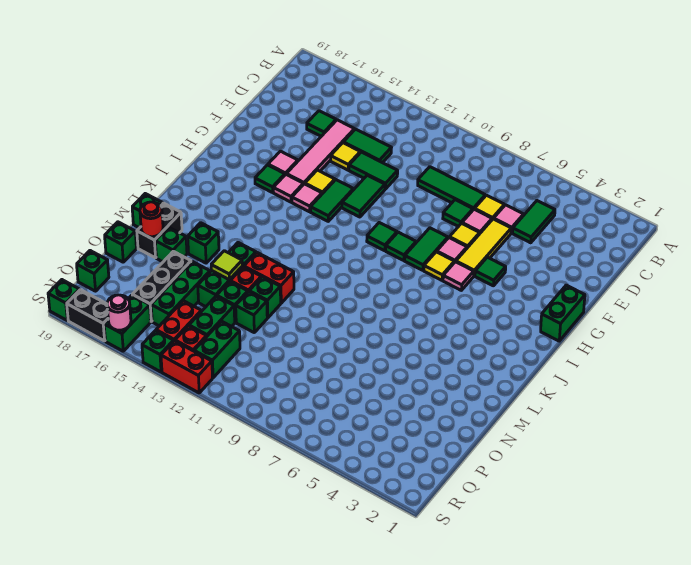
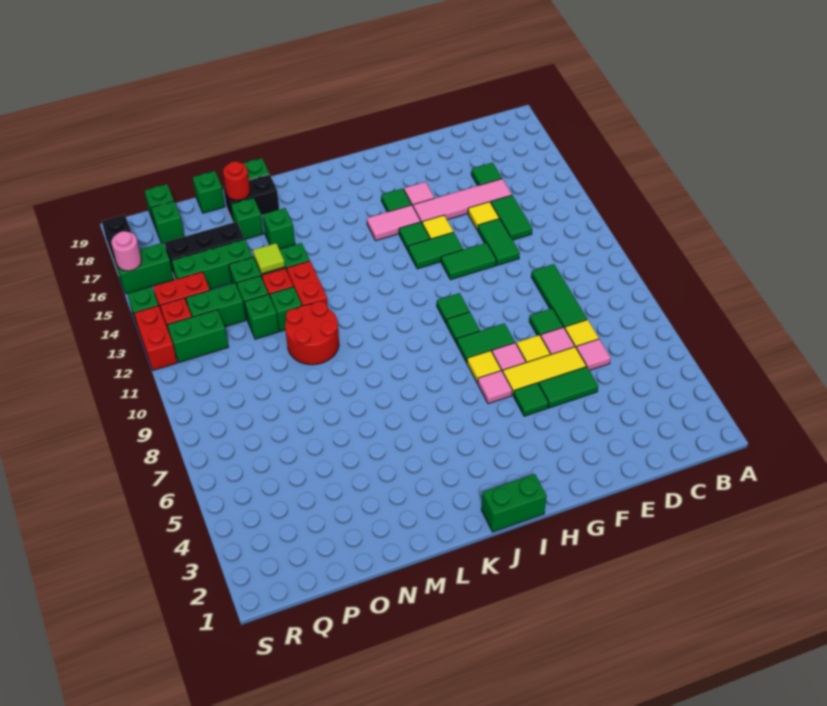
green tile C5:D5 level 1 -> green tile E5:F5 level 1
green brick G1:H1 level 1 -> green brick I1:J1 level 1
pink tile H14 level 1 -> green tile H14 level 1
pink tile H15 level 1 -> pink tile H15:I15 level 1
none -> red round brick M10:N11 level 1
green brick S19 level 1 -> green brick Q18 level 1

